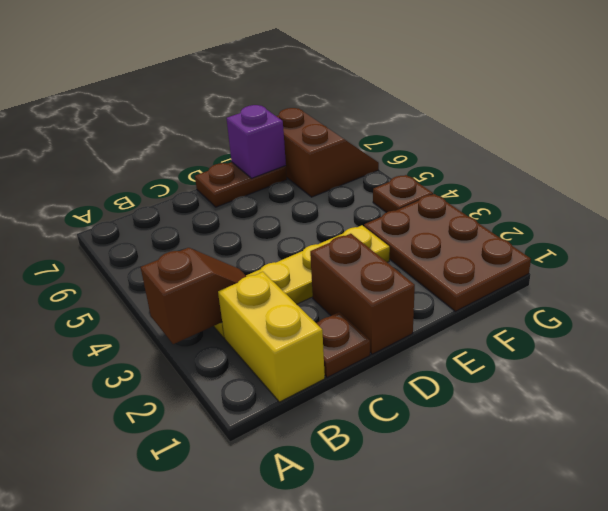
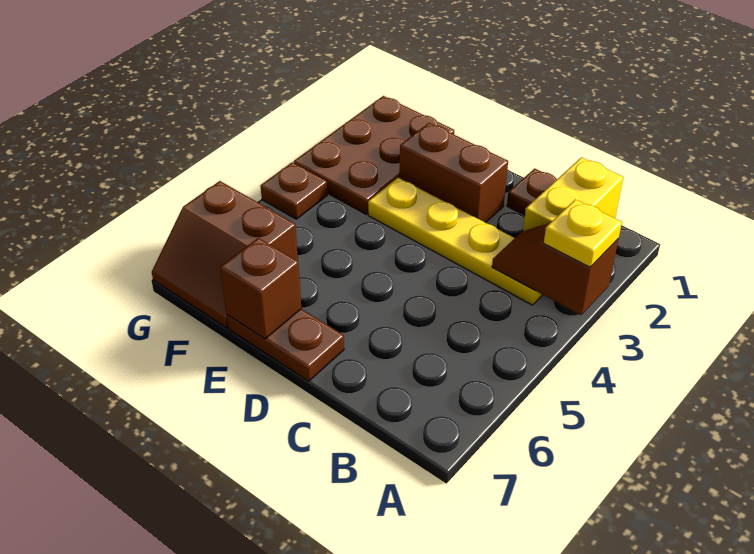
none -> yellow plate A3 level 3
brown brick D1:D2 level 1 -> brown brick D2:E2 level 1
purple brick E7 level 2 -> brown brick E7 level 2
brown slope F6:G7 level 1 top F -> brown slope F6:G7 level 1 top 6

